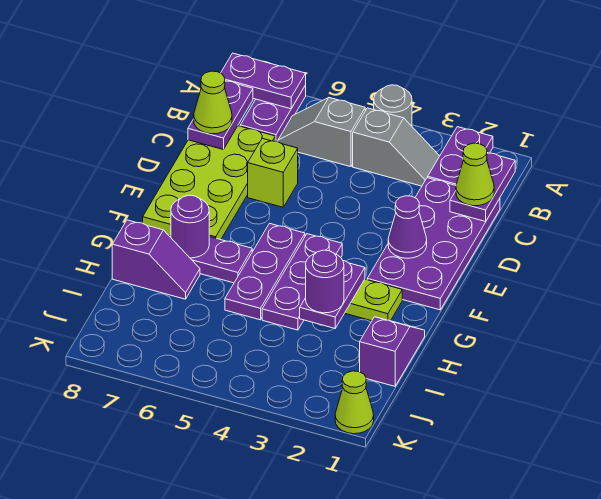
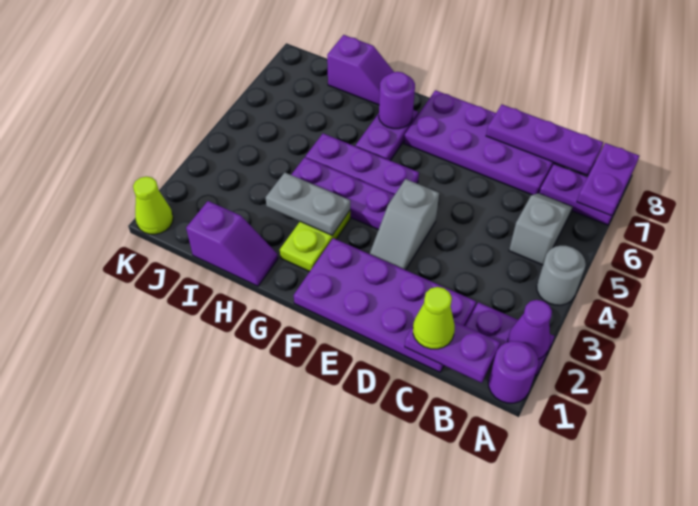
grey slope B3:B4 level 1 top 4 -> grey slope E3:E4 level 1 top 4
purple plate B8:C8 level 2 -> purple plate B8:D8 level 2
lime plate C7:F8 level 1 -> purple plate C7:F8 level 1
lime cone C8 level 3 -> none
lime brick D6 level 1 -> none
purple cone E2 level 2 -> purple cone A2 level 2
purple plate G3:H3 level 2 -> grey plate G3:H3 level 2
purple round brick H3 level 3 -> purple round brick A1 level 1
purple slope H7:H8 level 1 top 8 -> purple slope H8:I8 level 1 top I

